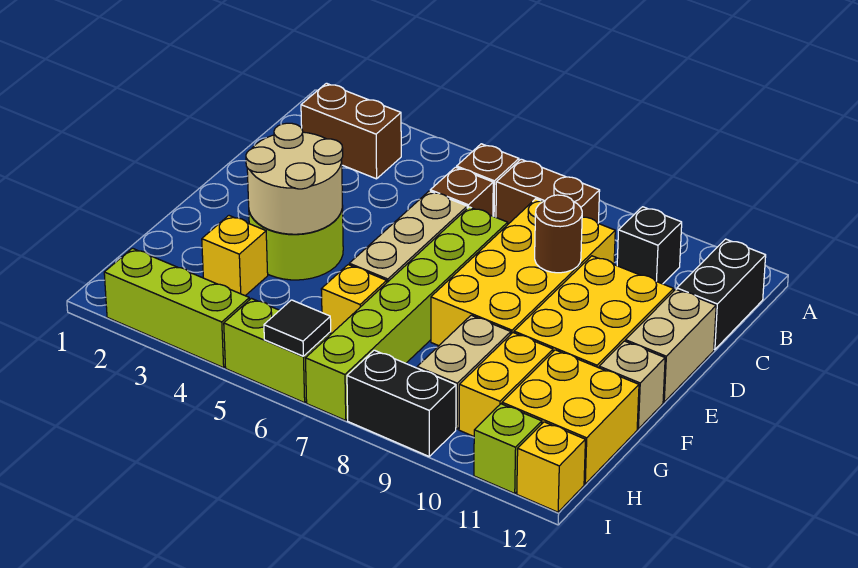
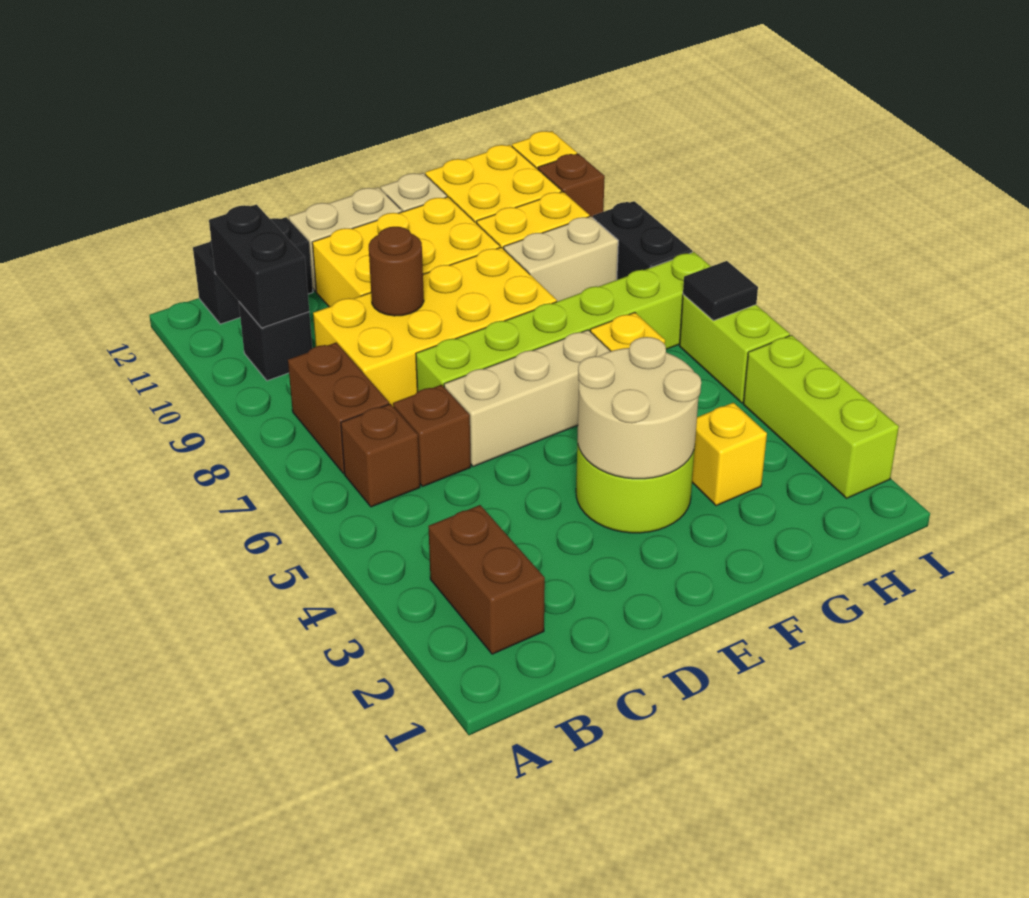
none -> black brick B10:B11 level 2
lime brick I11 level 1 -> brown brick I11 level 1

